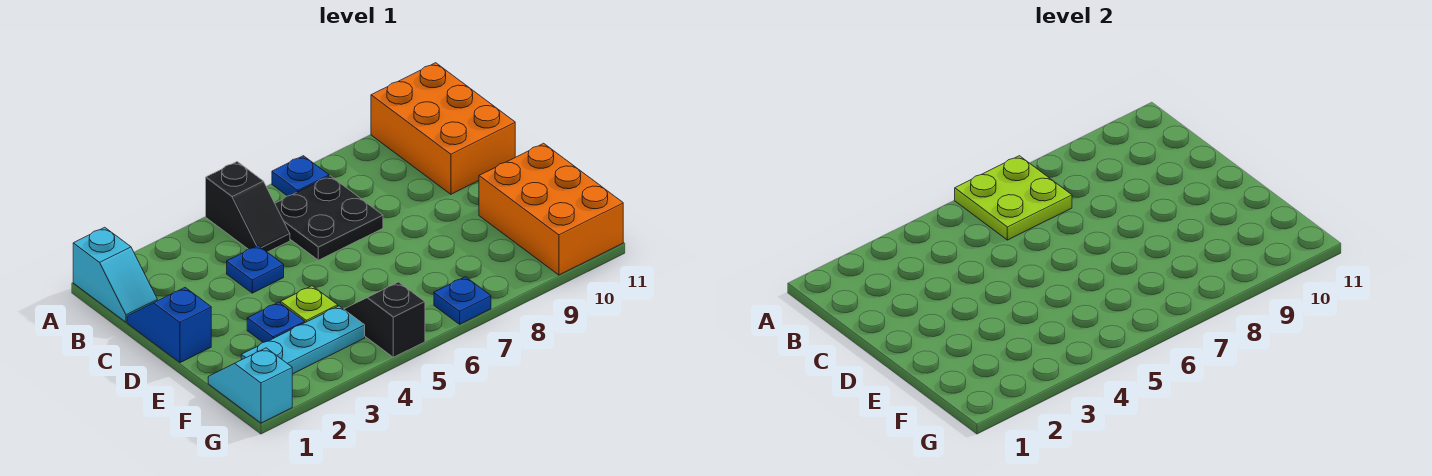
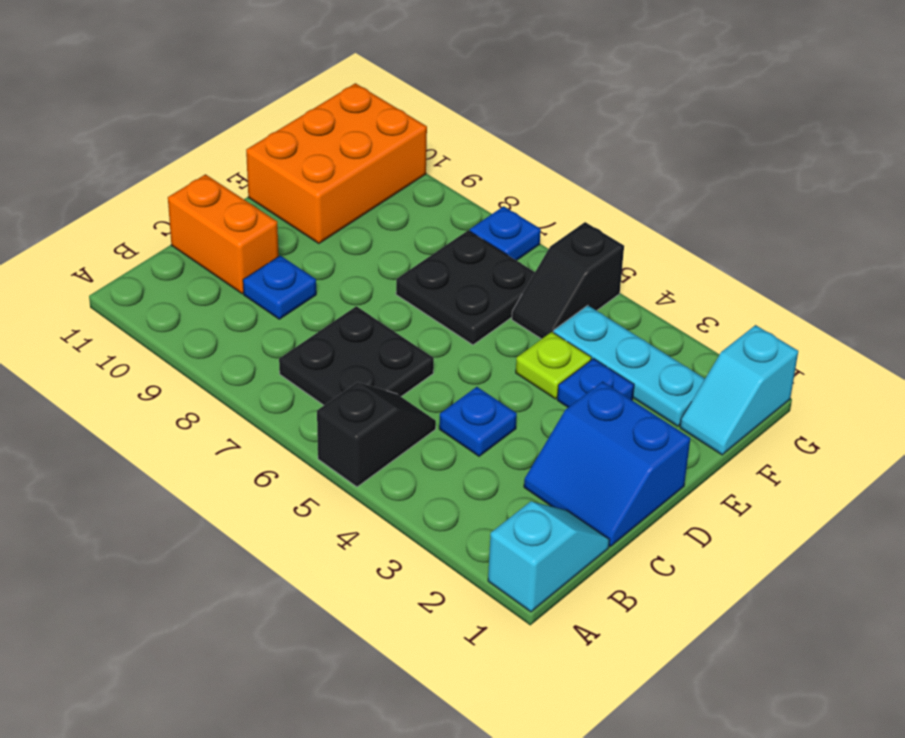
lime plate A6:B7 level 2 -> none
blue plate A7 level 1 -> blue plate C9 level 1
orange brick A10:C11 level 1 -> orange brick C10:C11 level 1
blue slope C1:D1 level 1 top D -> blue slope C1:D2 level 1 top D
none -> black plate E6:F7 level 1

